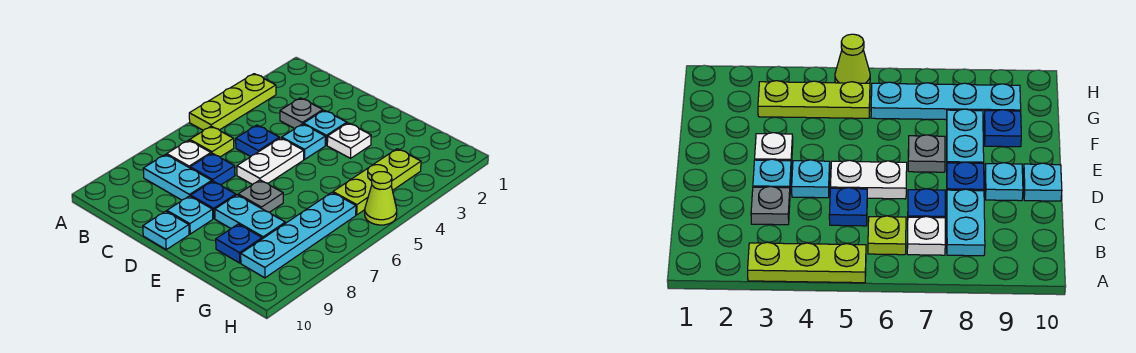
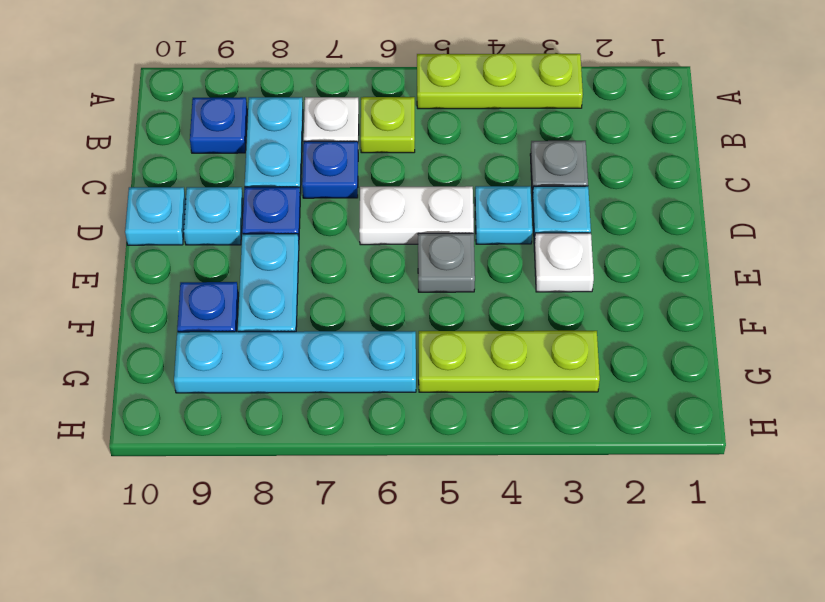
blue plate C5 level 1 -> blue plate B9 level 1
grey plate E7 level 1 -> grey plate E5 level 1
lime cone H5 level 1 -> none

